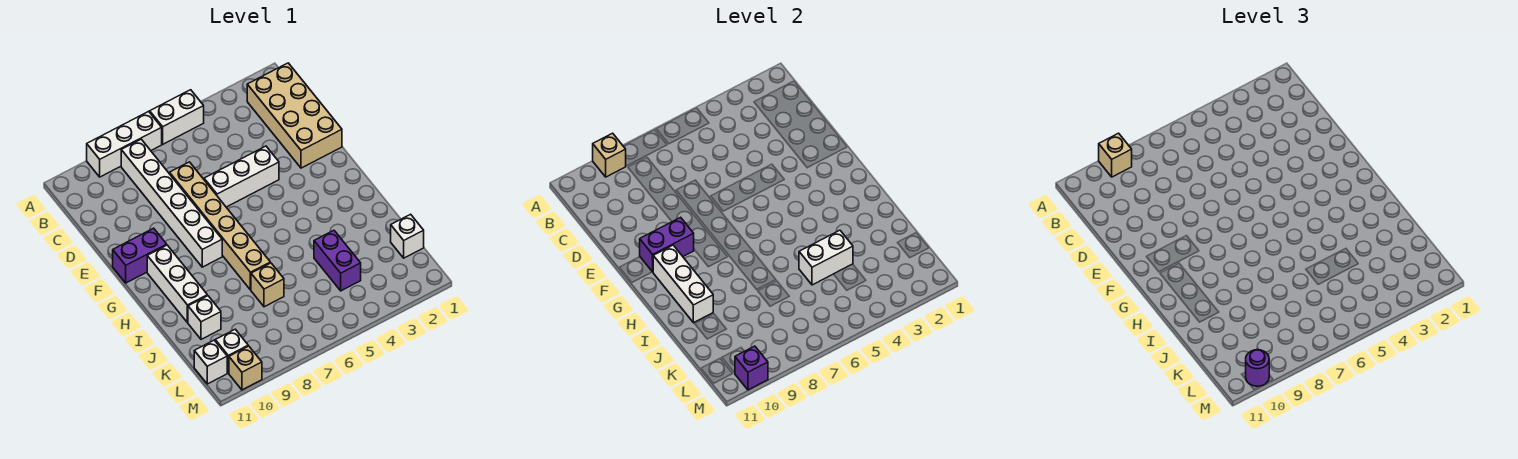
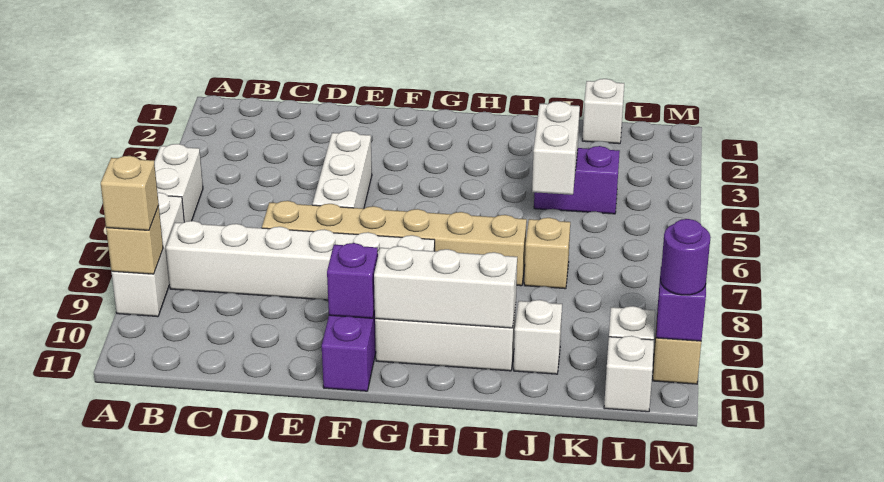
tan brick B1:E2 level 1 -> none
purple brick F9:F10 level 2 -> purple brick F10 level 2

